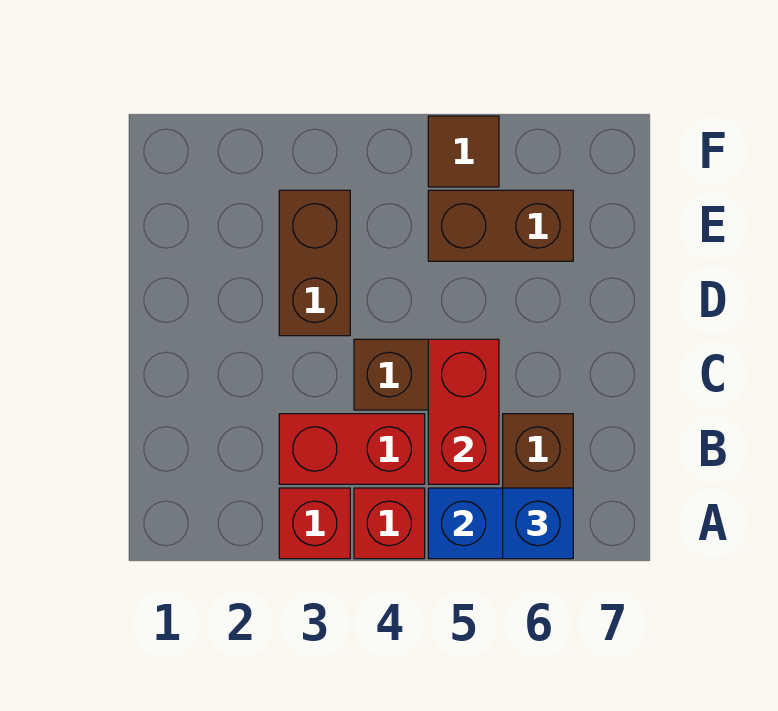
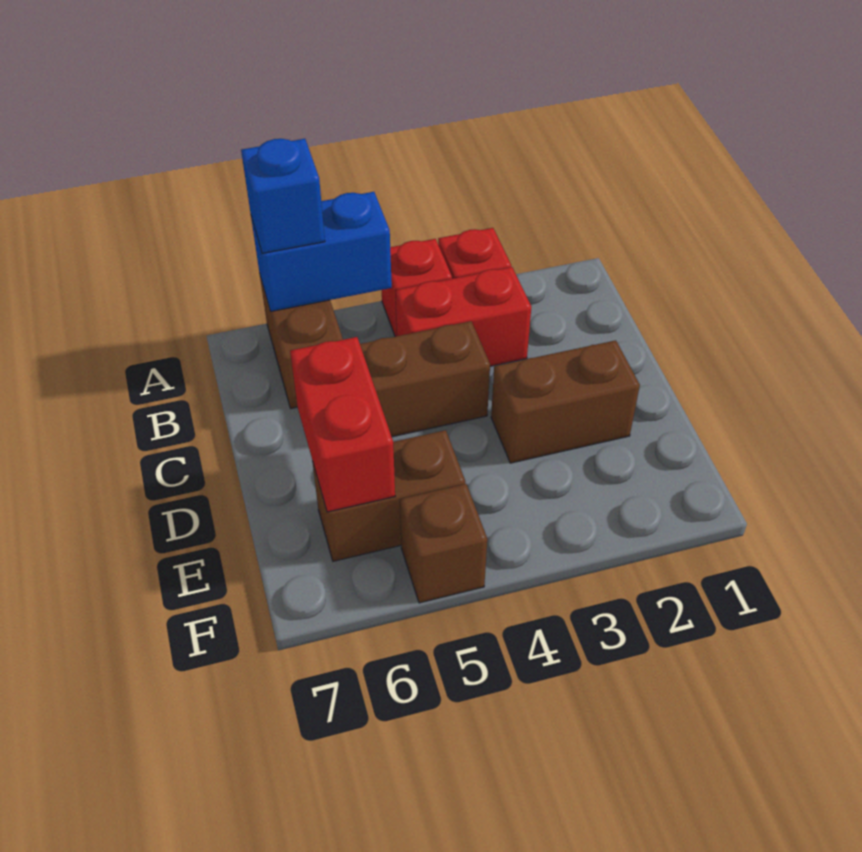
red brick B5:C5 level 2 -> red brick D6:E6 level 2
brown brick D3:E3 level 1 -> brown brick D2:D3 level 1
brown tile F5 level 1 -> brown brick F5 level 1

